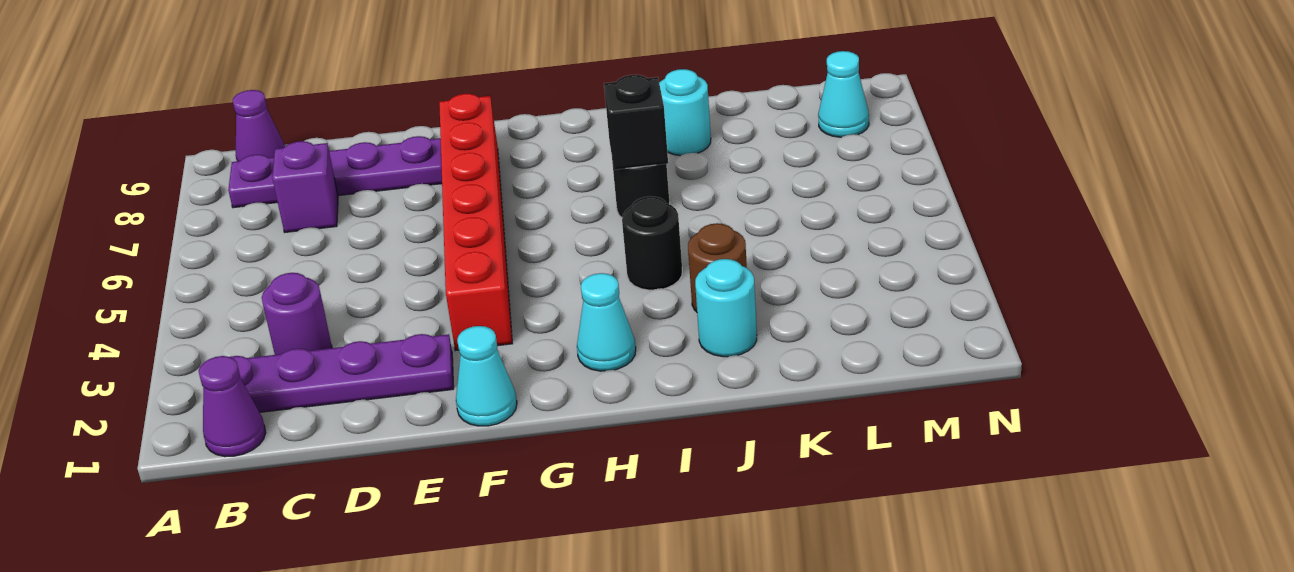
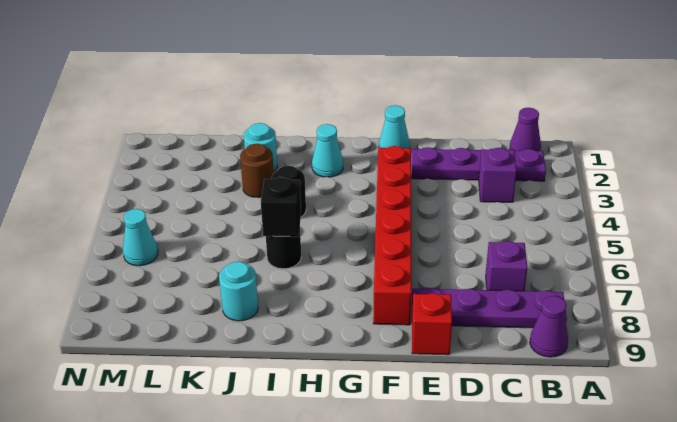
purple round brick C3 level 1 -> purple brick C3 level 1
none -> red brick E9 level 1
cyan cone M8 level 1 -> cyan cone M6 level 1

